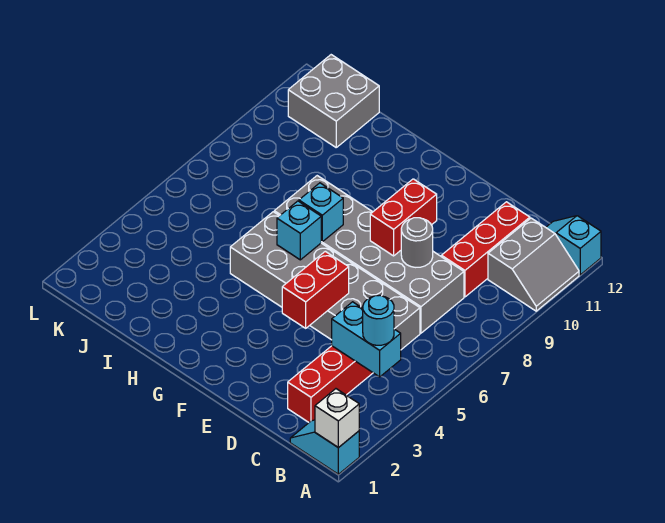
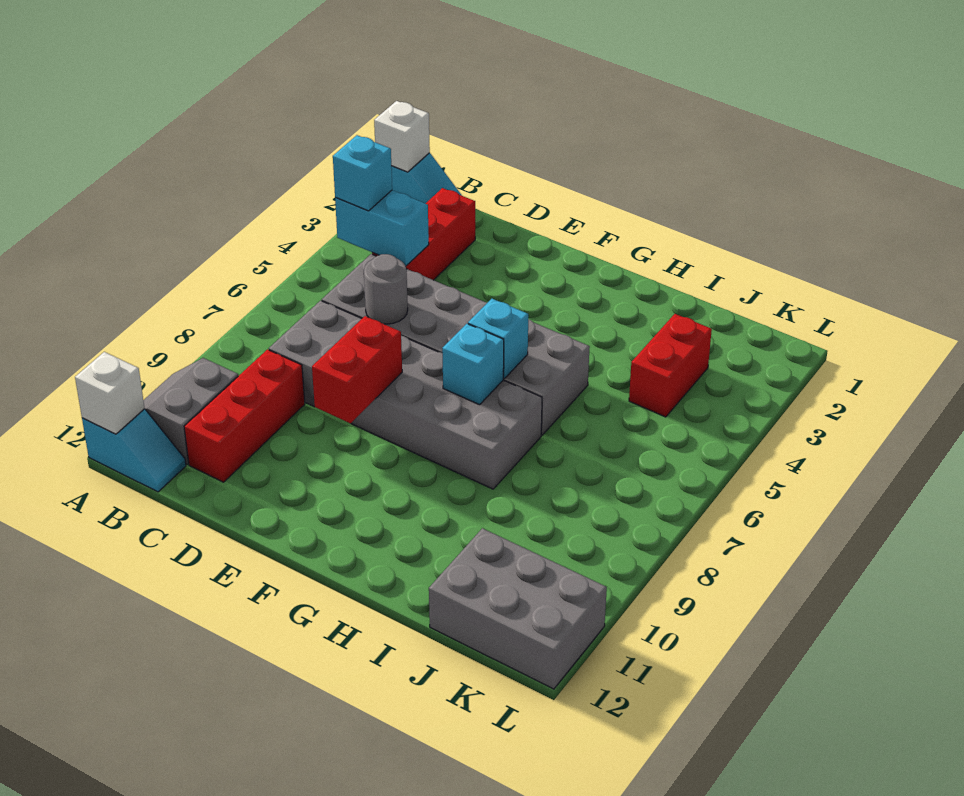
none -> white brick A12 level 2
cyan round brick B4 level 3 -> cyan brick B4 level 3
grey round brick D8 level 2 -> grey round brick D6 level 2
red brick E4:E5 level 2 -> red brick J3:J4 level 1
grey brick J11:K12 level 1 -> grey brick J11:L12 level 1

